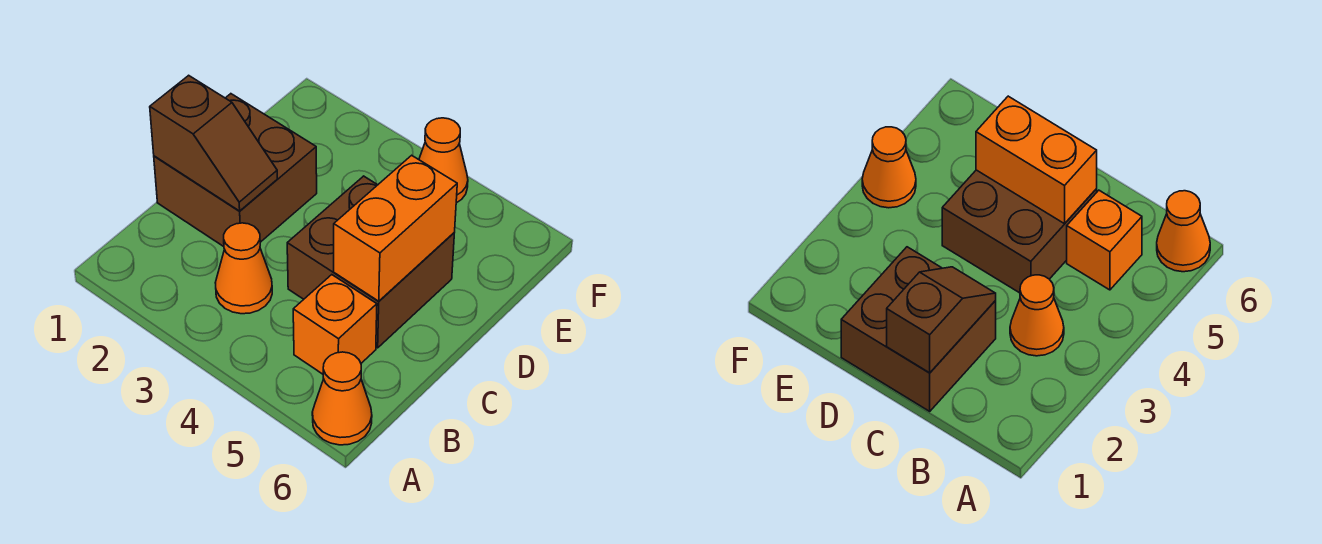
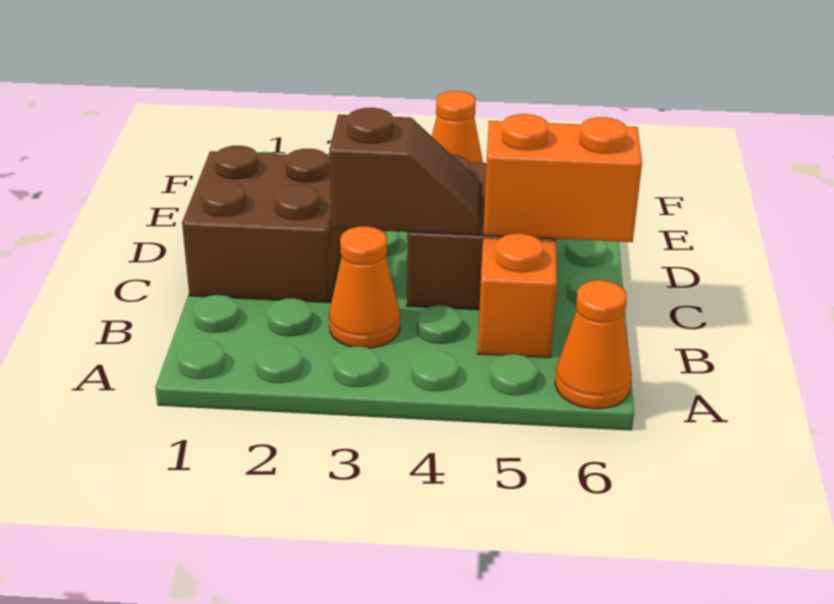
brown slope C1:C2 level 2 top 1 -> brown slope C3:C4 level 2 top 3
orange brick C5:D5 level 2 -> orange brick C5:C6 level 2

